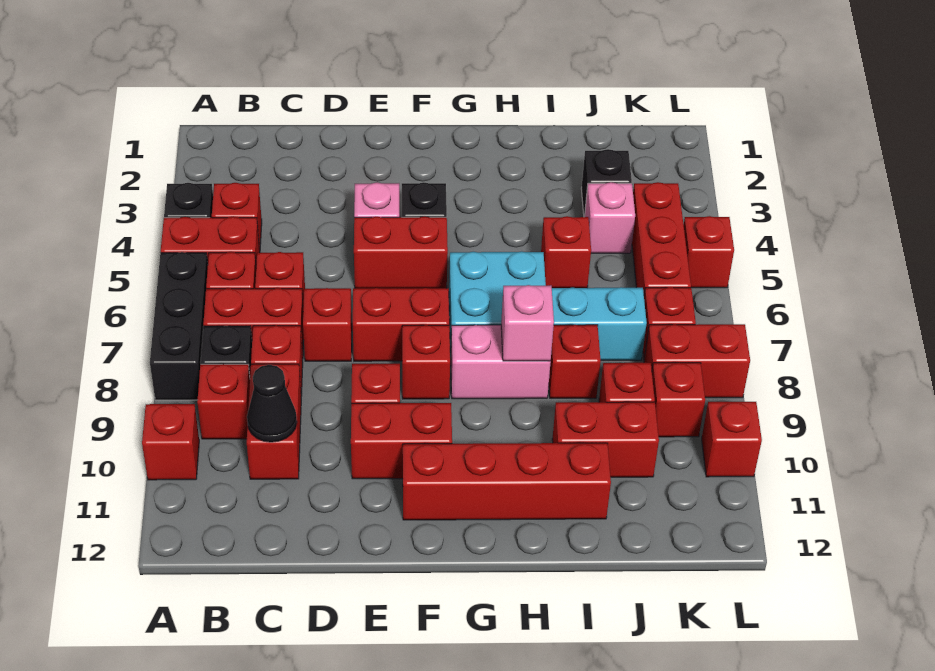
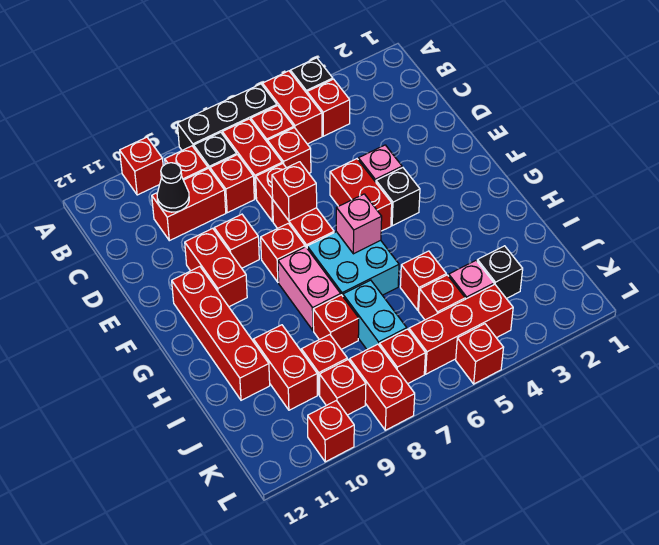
none -> red brick E7 level 2
pink brick H8 level 2 -> pink brick G6 level 2
none -> red brick J5 level 1

